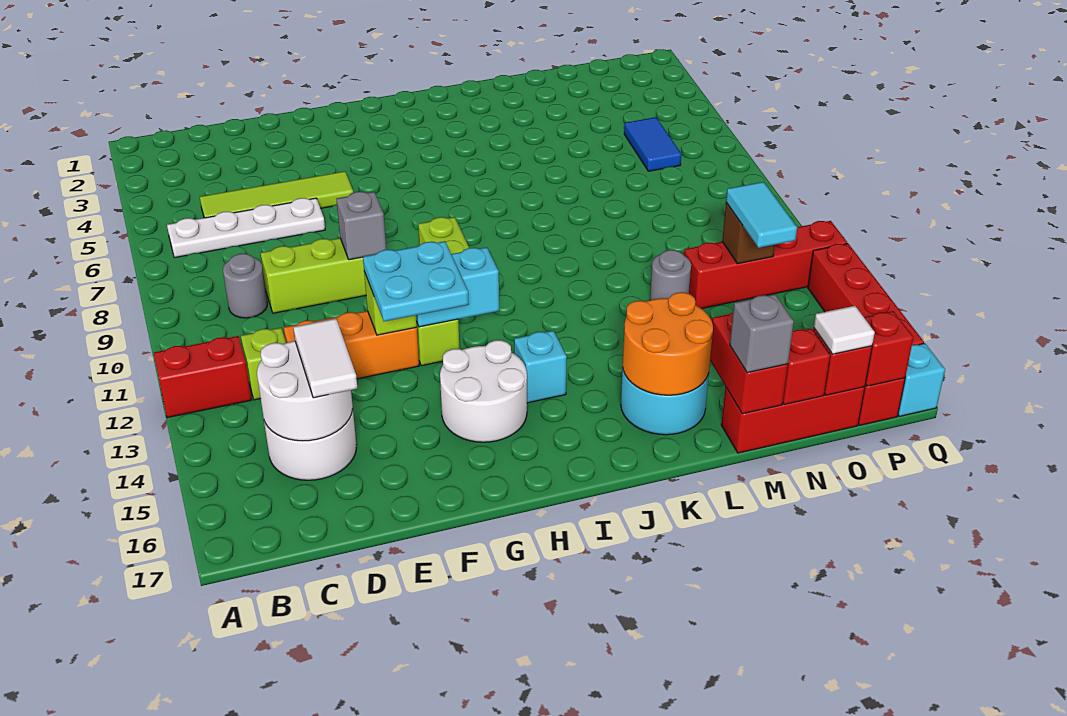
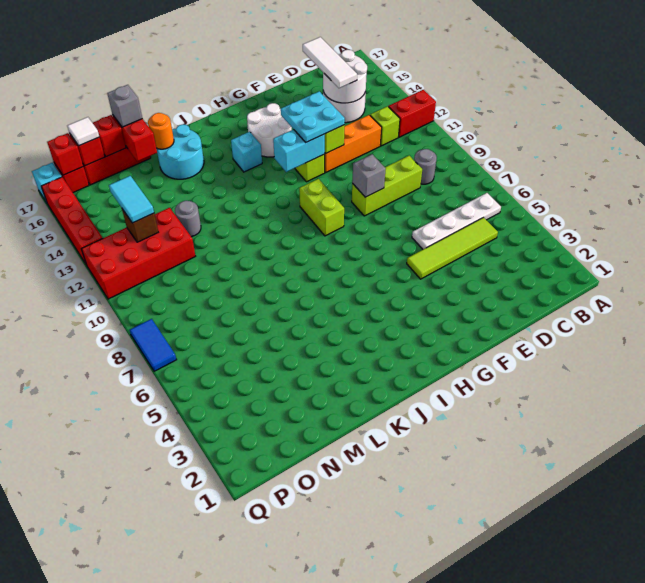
white tile D14:D15 level 3 -> white tile D14:D16 level 3
orange round brick K15:L16 level 2 -> orange round brick L16 level 2
red brick N12:Q12 level 1 -> red brick N11:Q12 level 1
blue tile O5:O6 level 1 -> blue tile Q7:Q8 level 1

